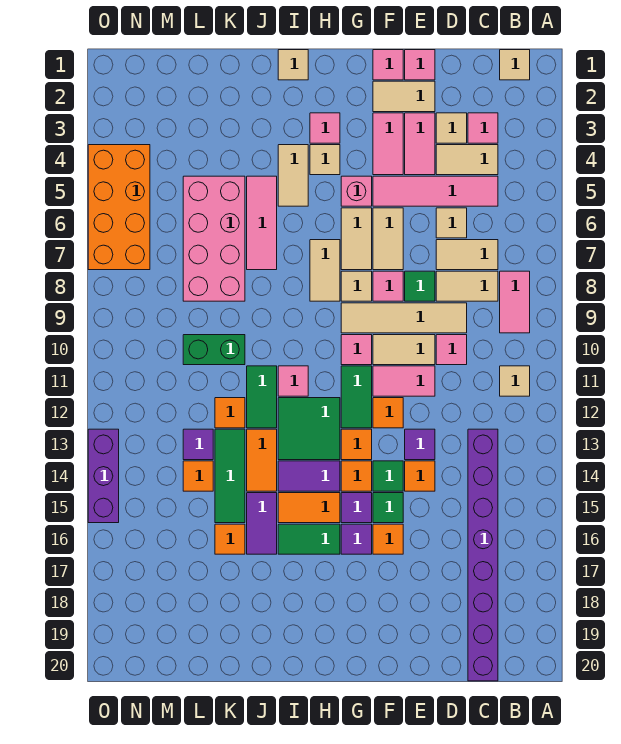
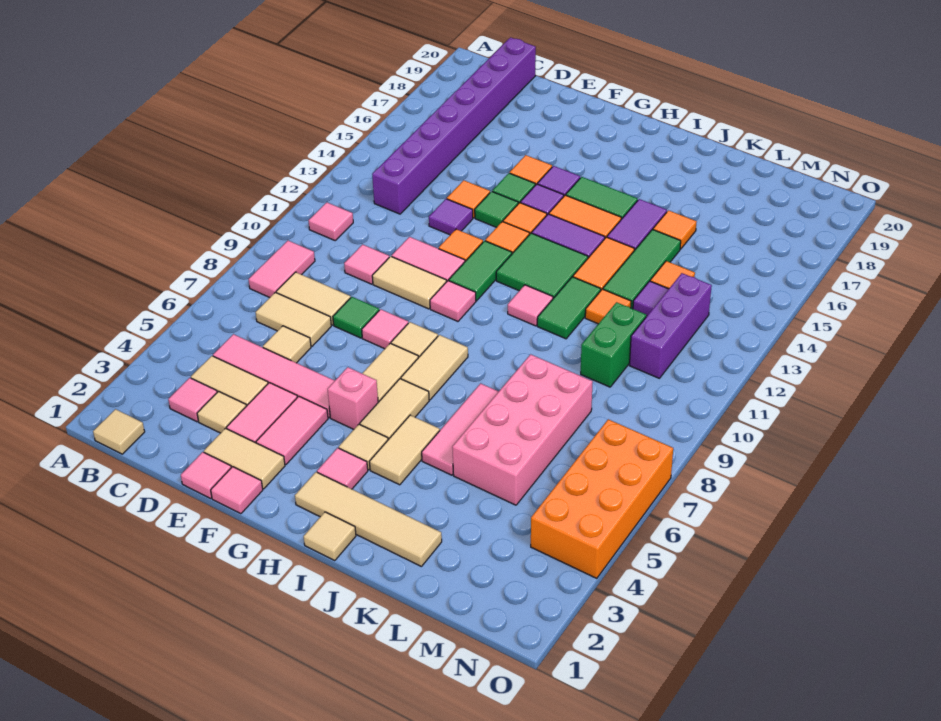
tan tile B11 level 1 -> pink tile B11 level 1
tan tile D9:G9 level 1 -> tan tile H2:K2 level 1
tan tile F6:F7 level 1 -> tan tile H5:H6 level 1
green brick K10:L10 level 1 -> green brick L10:L11 level 1
purple brick O13:O15 level 1 -> purple brick M11:M13 level 1

